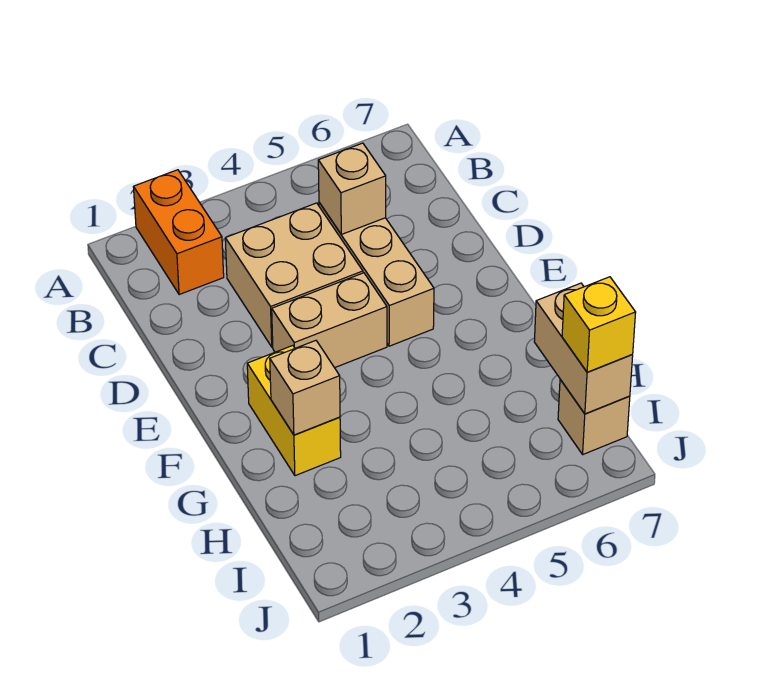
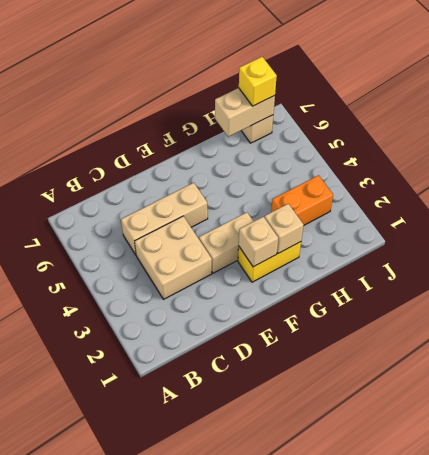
orange brick A2:B2 level 1 -> orange brick H3:I3 level 1
tan brick C5 level 2 -> tan brick F2 level 2
tan brick E3:E4 level 1 -> tan brick E3:F3 level 1

